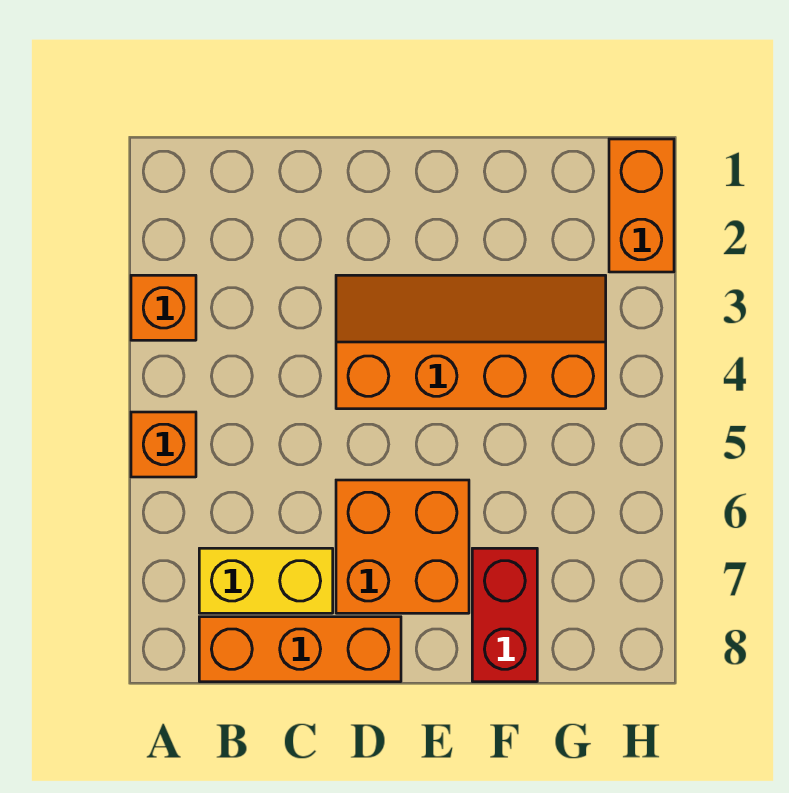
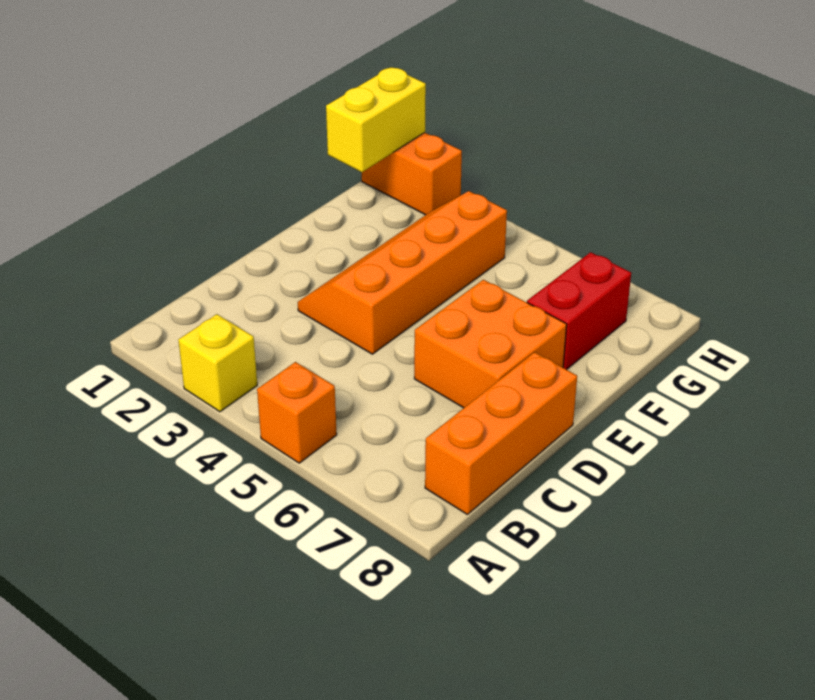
orange brick A3 level 1 -> yellow brick A3 level 1
yellow brick B7:C7 level 1 -> yellow brick G1:H1 level 2
red brick F7:F8 level 1 -> red brick F7:G7 level 1

